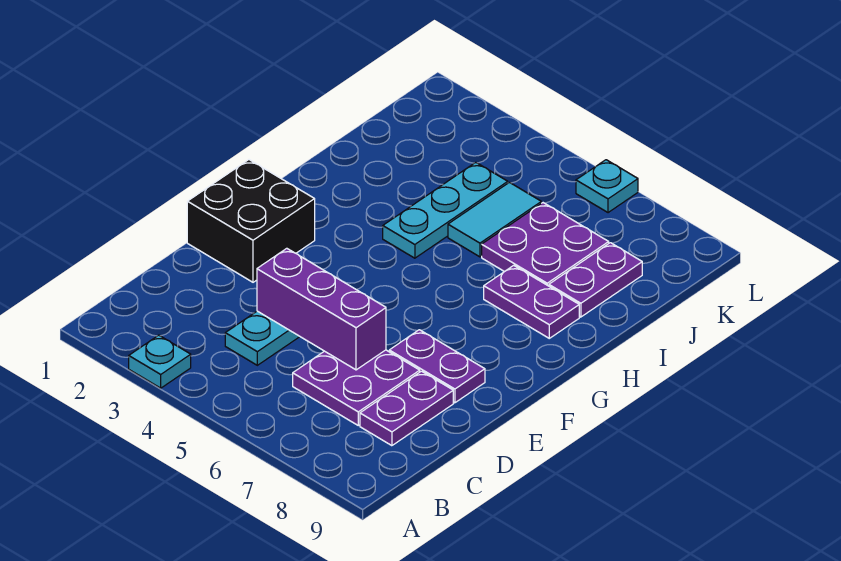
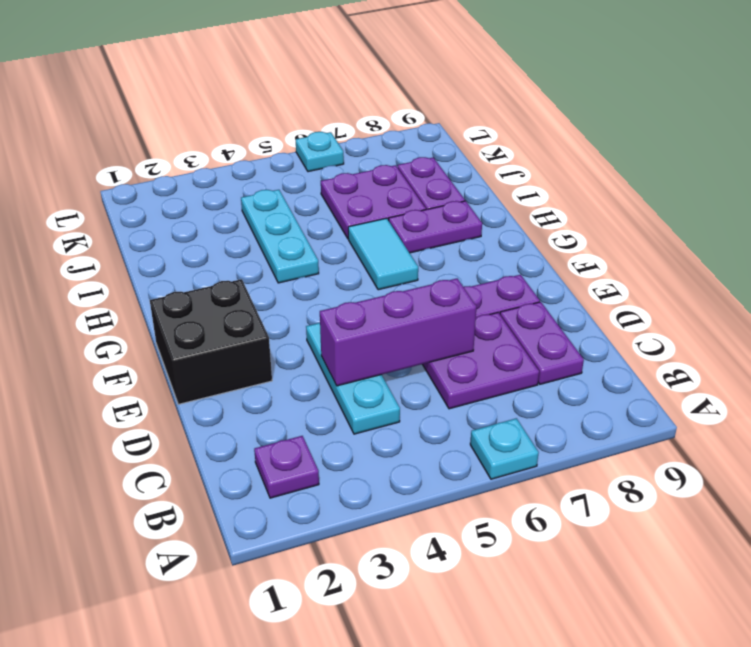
cyan plate A3 level 1 -> cyan plate A6 level 1
none -> purple plate B2 level 1
cyan tile I5:J5 level 1 -> cyan tile G6:H6 level 1

